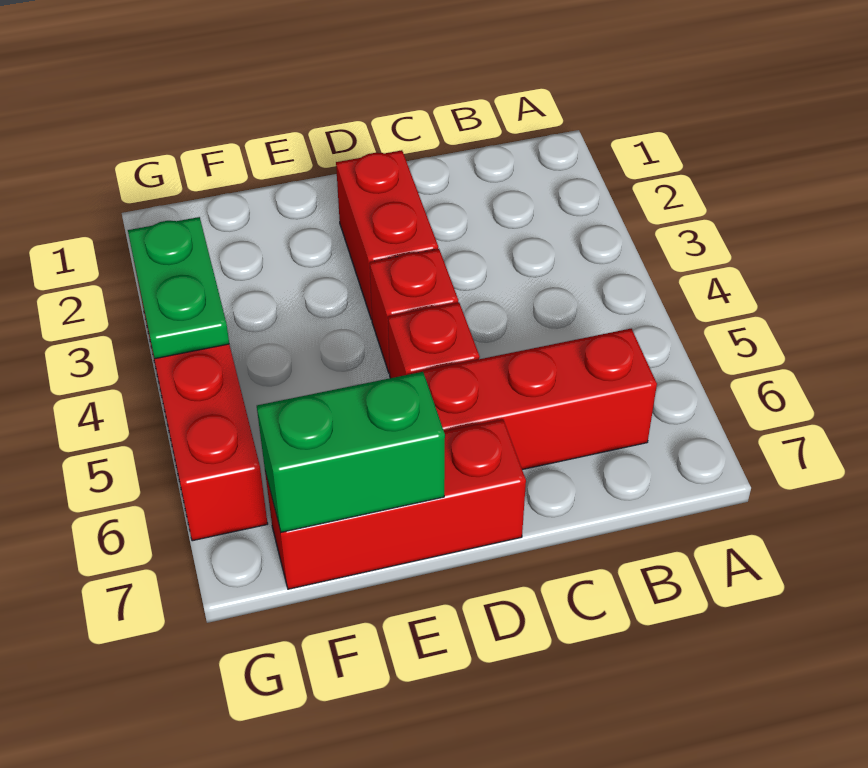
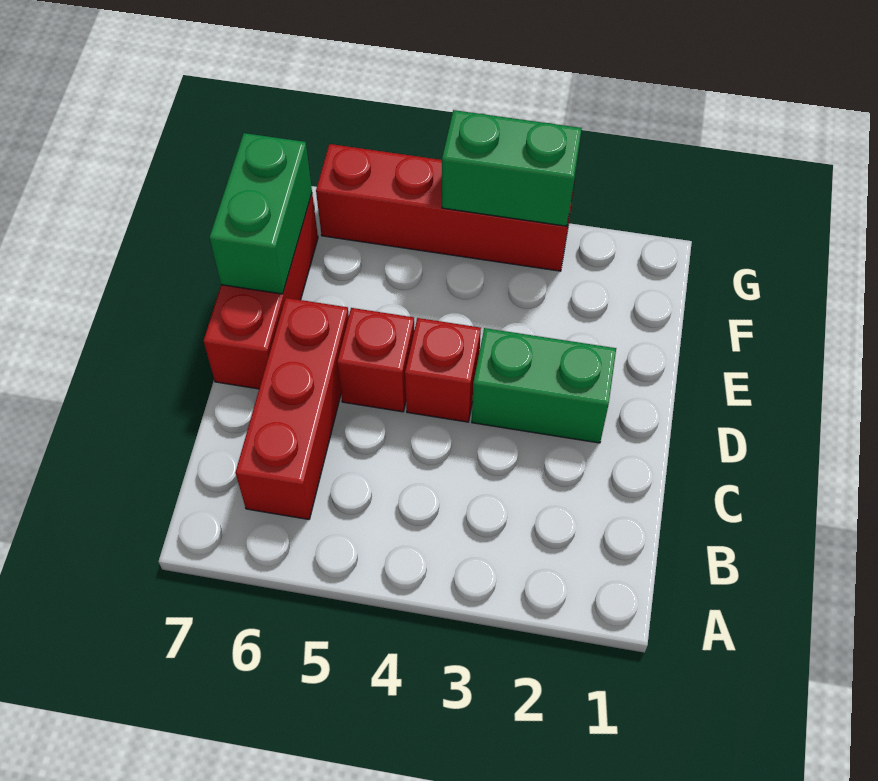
red brick D2:D3 level 1 -> green brick D2:D3 level 1
green plate G3:G4 level 2 -> green brick G3:G4 level 2

